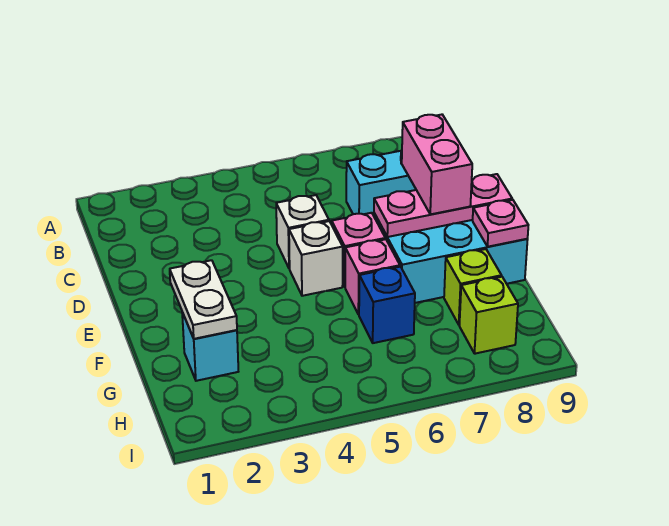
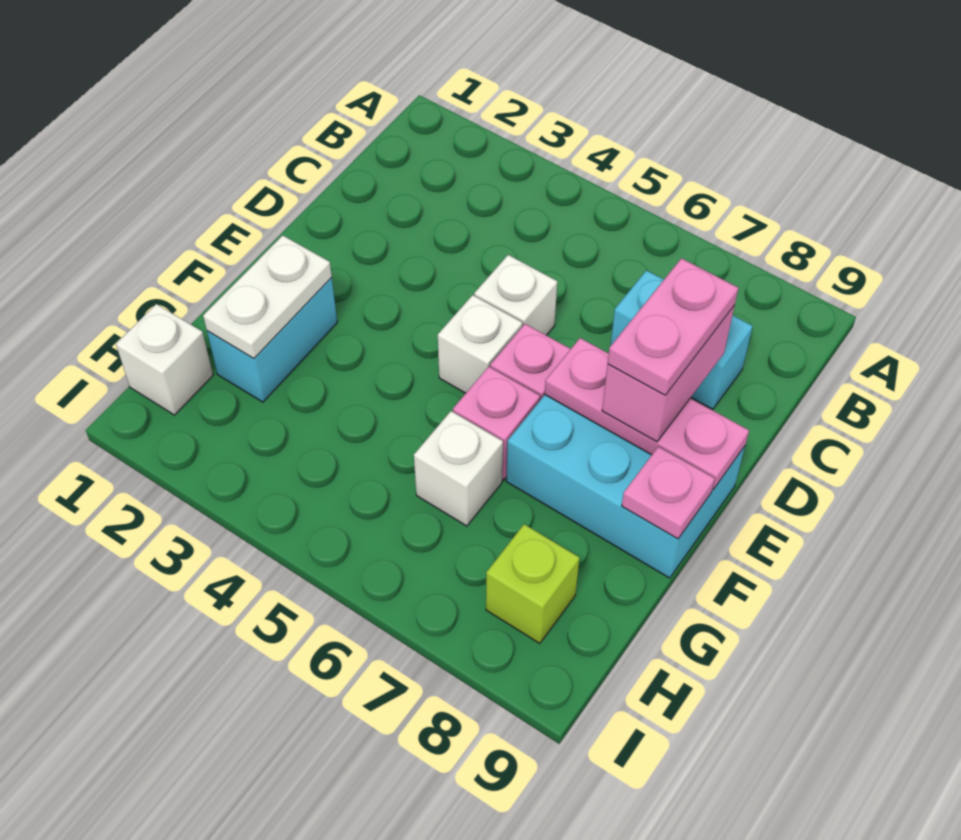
none -> pink plate D8:E8 level 4
cyan brick G2 level 1 -> cyan brick F2:G2 level 1
blue brick G6 level 1 -> white brick G6 level 1
lime brick G8 level 1 -> none
none -> white brick H1 level 1

